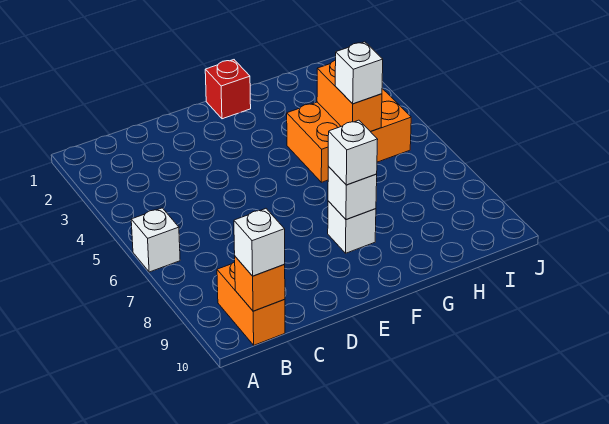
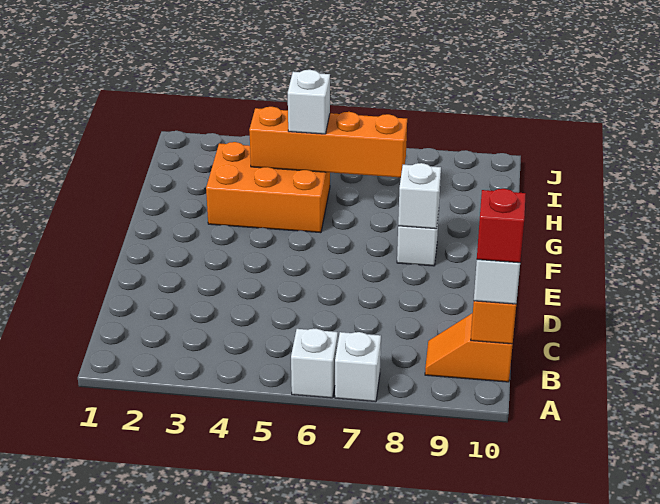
orange brick B9:B10 level 1 -> orange slope B9:B10 level 1 top 10
red brick F1 level 1 -> red brick B10 level 4
white brick F8 level 3 -> white brick A7 level 1
orange brick G4:I5 level 1 -> orange brick G3:H5 level 1
orange brick H4:H5 level 2 -> orange brick H4:H7 level 2

